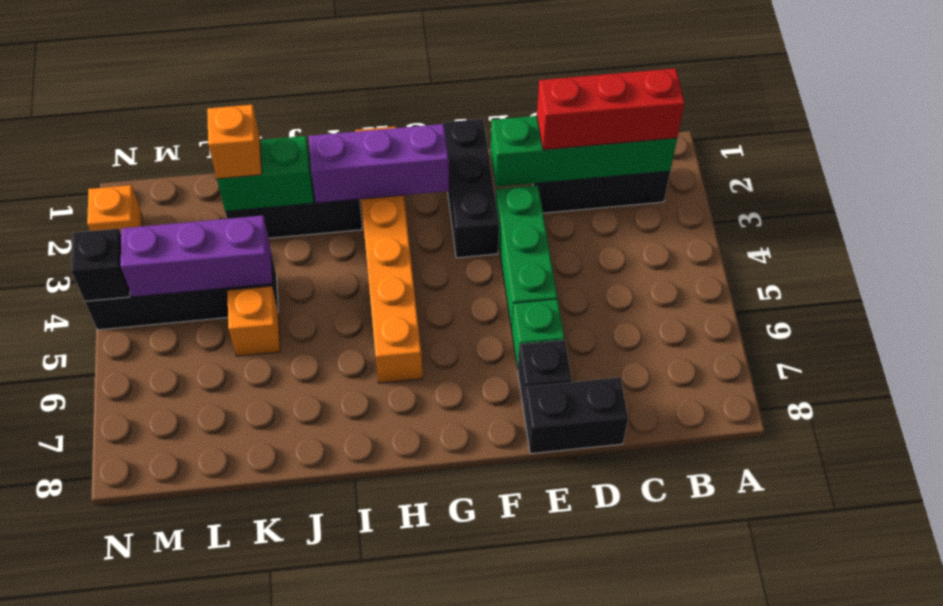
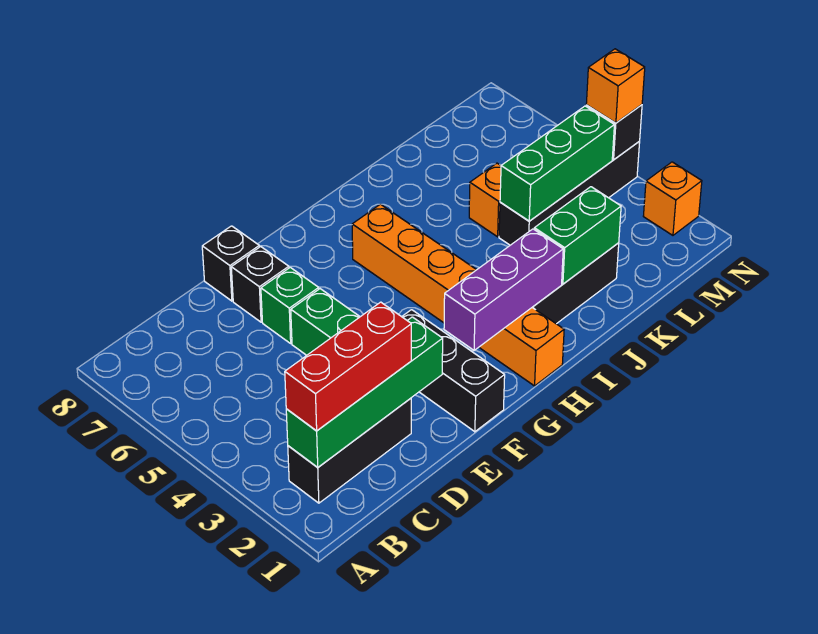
black brick D8:E8 level 1 -> black brick E8 level 1
orange brick K2 level 3 -> orange brick N4 level 3
purple brick K4:M4 level 2 -> green brick K4:M4 level 2

